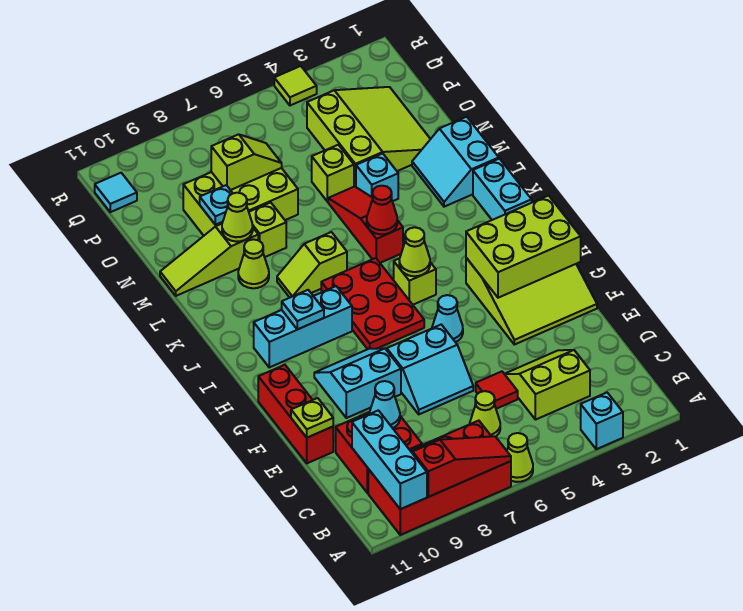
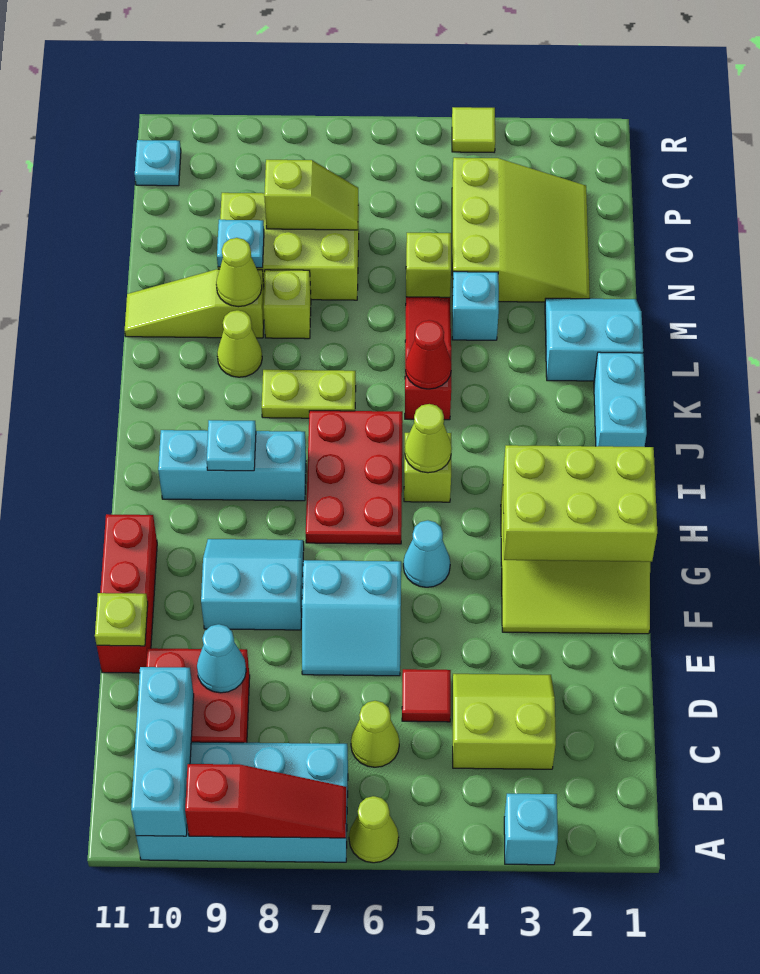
red brick A7:B10 level 1 -> cyan brick A7:B10 level 1
lime slope K7:K8 level 1 top 7 -> lime plate K7:K8 level 1
cyan slope L1:M2 level 1 top 1 -> cyan slope L1:M2 level 1 top L
cyan tile Q11 level 1 -> cyan plate Q11 level 1

